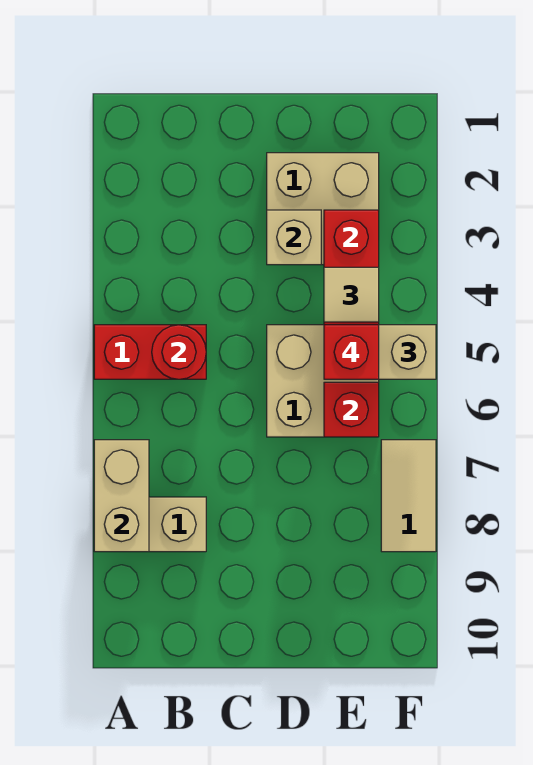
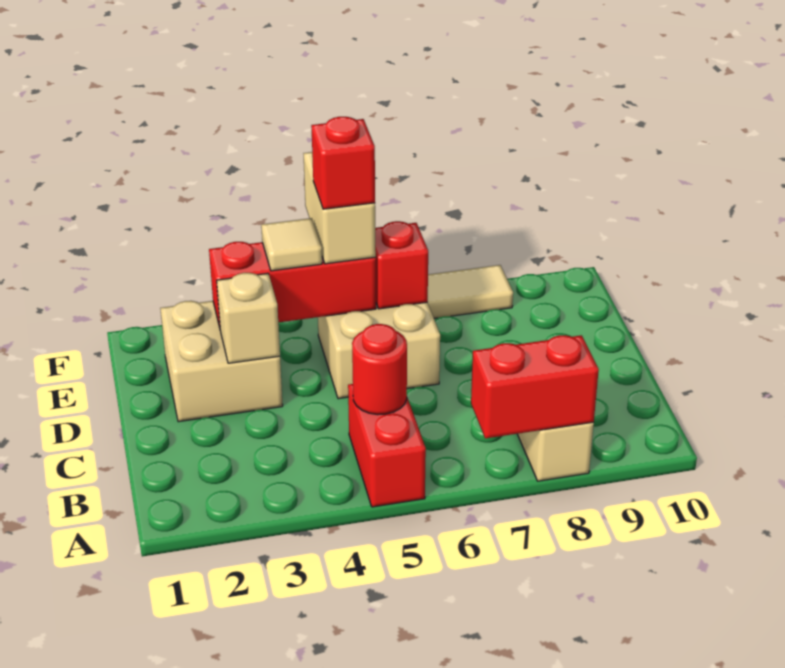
tan brick A7:A8 level 2 -> red brick A7:A8 level 2

